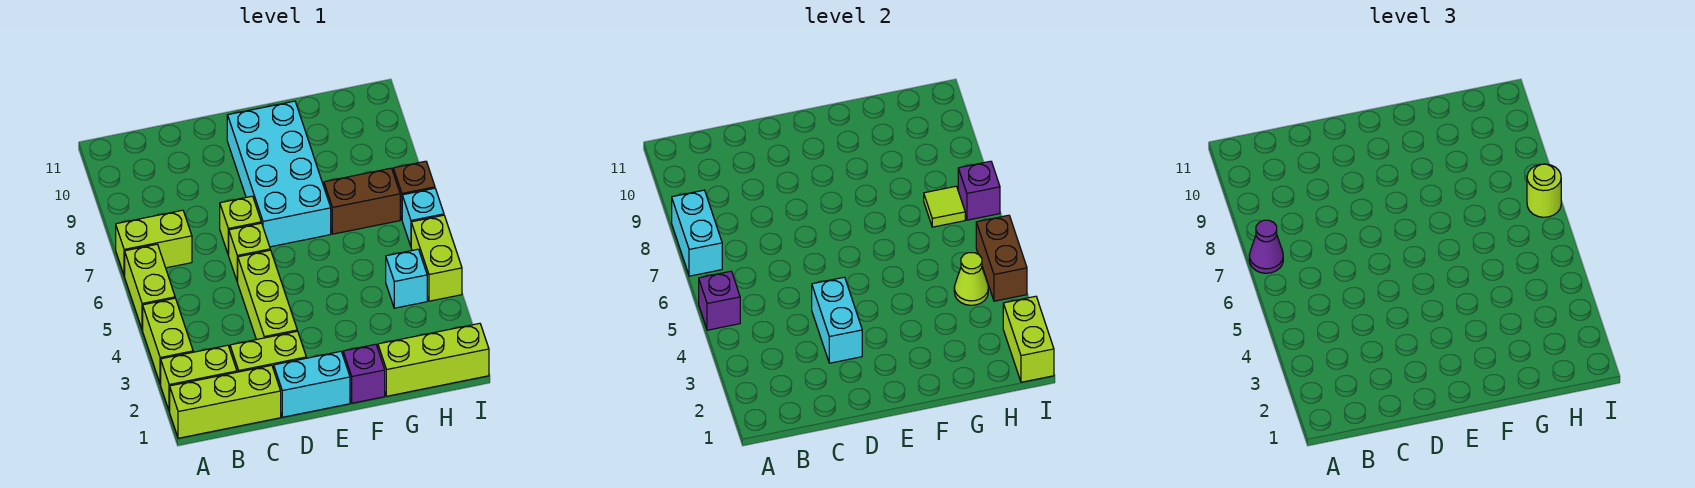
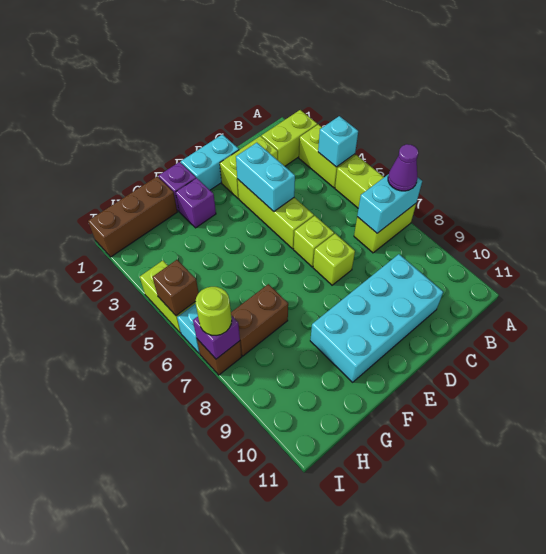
lime brick A1:C1 level 1 -> none
purple brick A5 level 2 -> purple brick F2 level 1
cyan brick A7:A8 level 2 -> cyan brick A7:B7 level 2
cyan brick E7:F10 level 1 -> cyan brick C9:F10 level 1
lime brick G1:I1 level 1 -> brown brick G1:I1 level 1
cyan brick H4 level 1 -> cyan brick A4 level 2
lime cone H4 level 2 -> none
lime tile H7 level 2 -> none
lime brick I1:I2 level 2 -> none
brown brick I4:I5 level 2 -> brown brick I5 level 2

